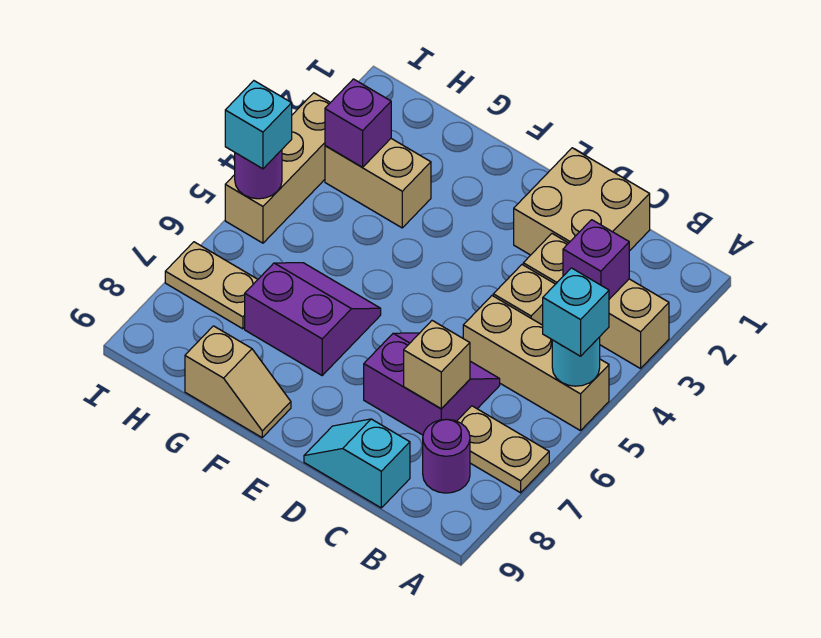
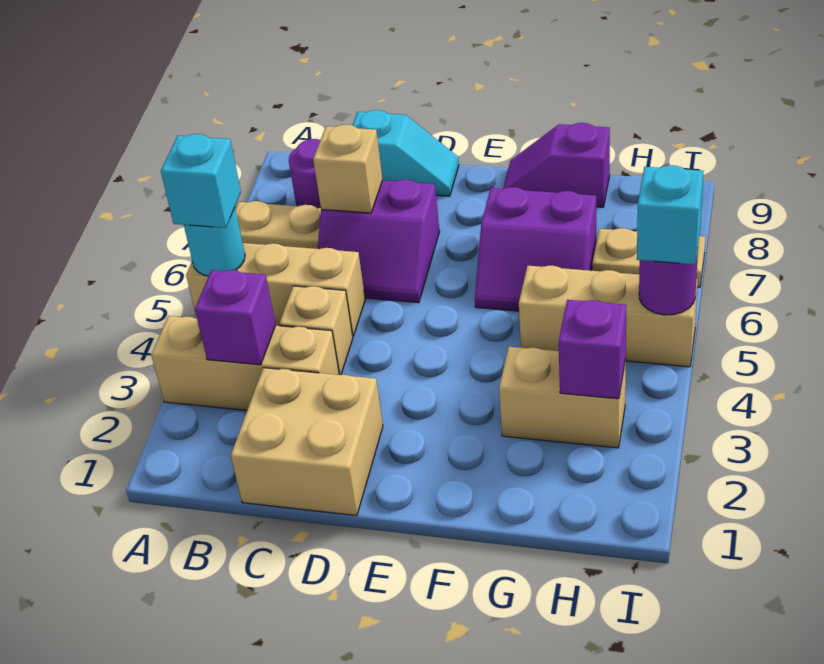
tan slope F9:G9 level 1 top G -> purple slope F9:G9 level 1 top G
tan brick I3:I5 level 1 -> tan brick G5:I5 level 1

